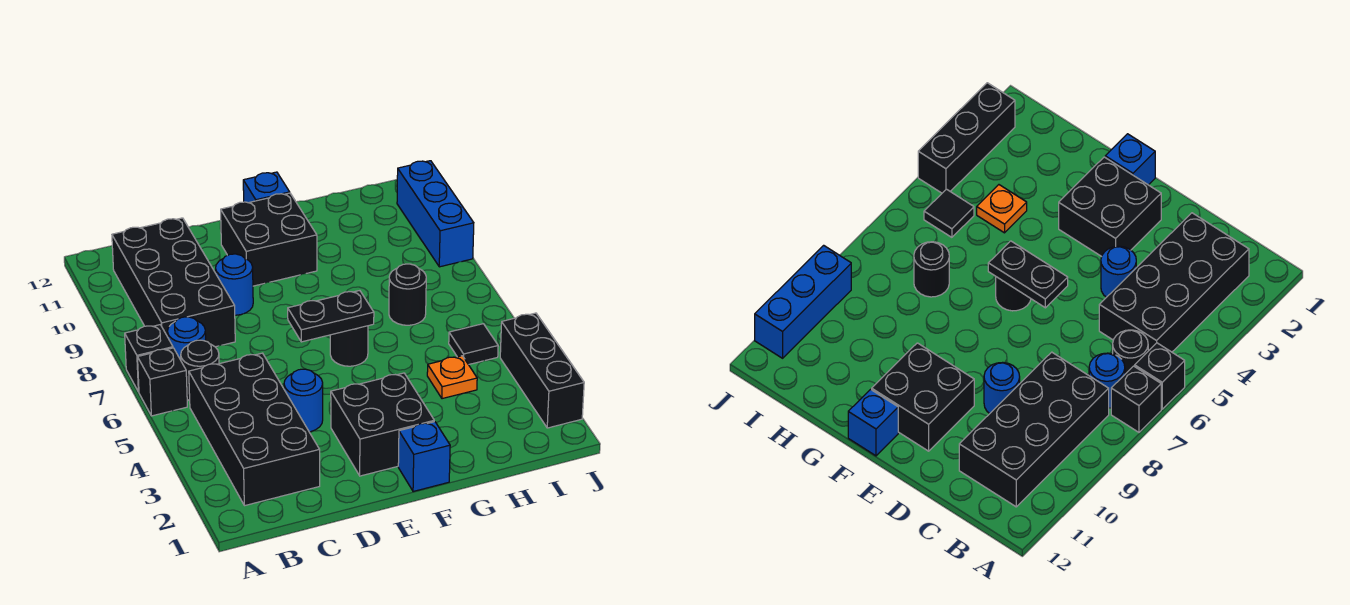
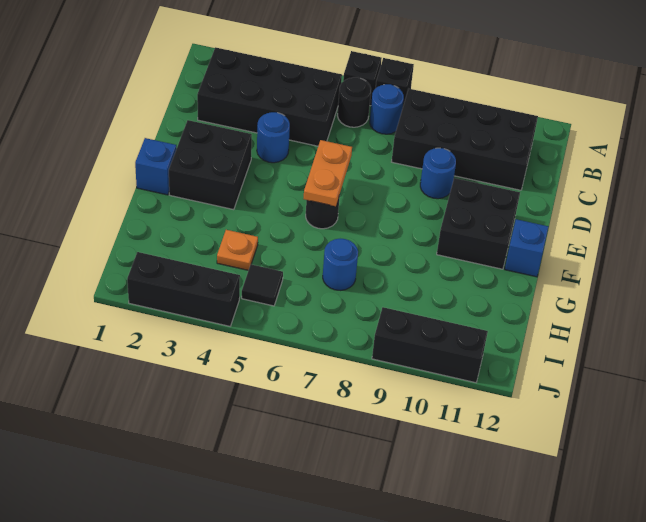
black plate E6:F6 level 2 -> orange plate E6:F6 level 2
black round brick H7 level 1 -> blue round brick H7 level 1
blue brick J9:J11 level 1 -> black brick J9:J11 level 1

